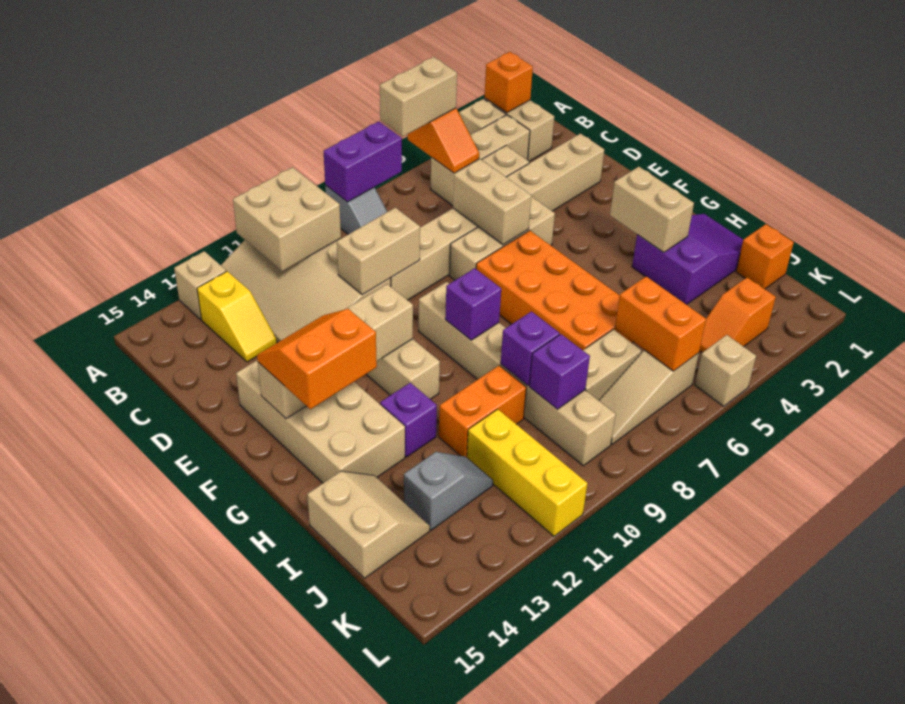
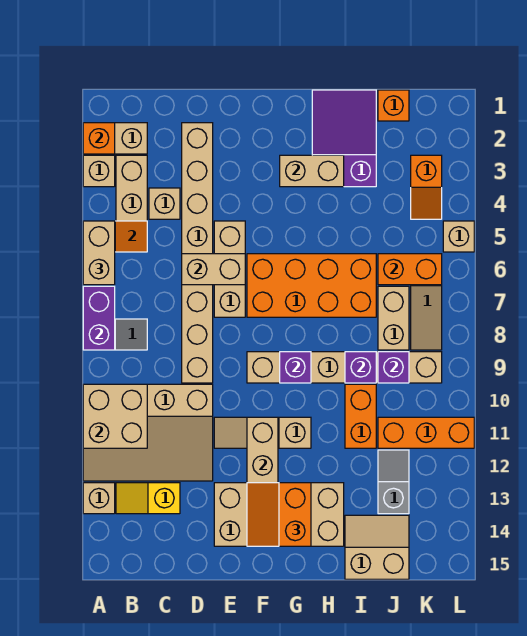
yellow slope B13:C13 level 1 top B -> yellow slope B13:C13 level 1 top C
tan brick D9:D10 level 2 -> none
purple brick H12 level 1 -> none
yellow brick J11:L11 level 1 -> orange brick J11:L11 level 1

